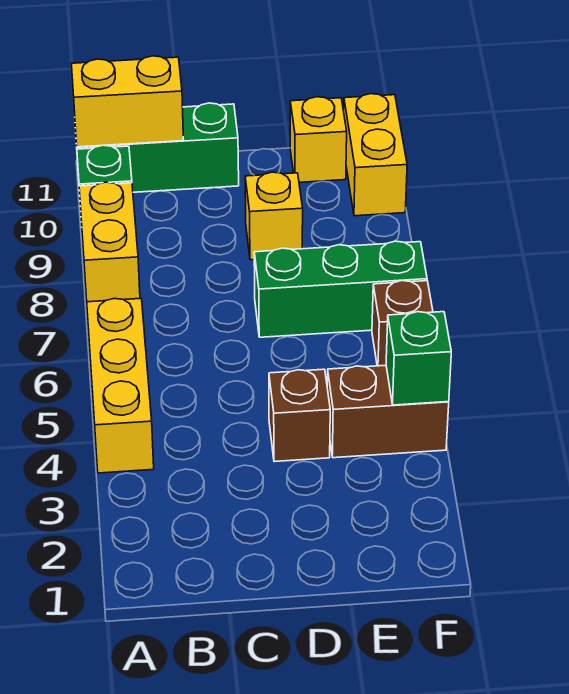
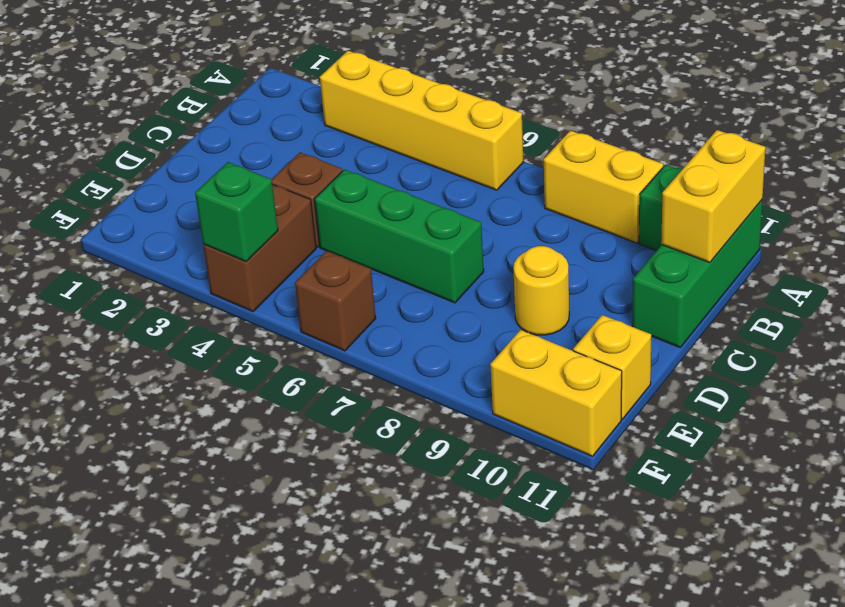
yellow brick A4:A6 level 1 -> yellow brick A3:A6 level 1
green brick D7:F7 level 1 -> green brick D5:D7 level 1
yellow brick D9 level 1 -> yellow round brick D9 level 1

